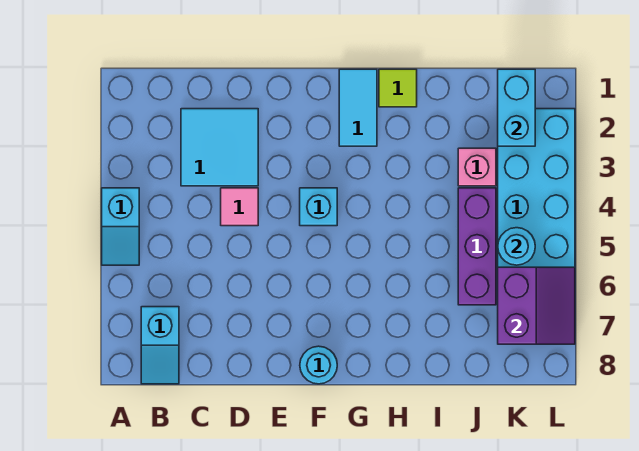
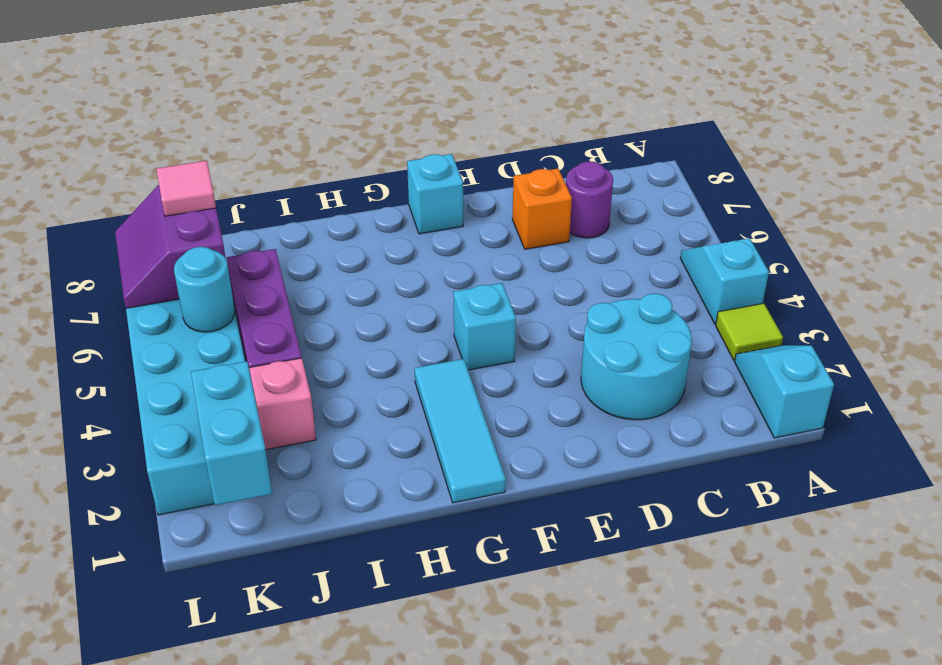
cyan slope B7:B8 level 1 top 7 -> cyan slope A1:A2 level 1 top 1
cyan tile C2:D3 level 1 -> cyan round brick C2:D3 level 1
none -> purple round brick C7 level 1
pink tile D4 level 1 -> pink tile K7 level 3
none -> orange brick D7 level 1
cyan round brick F8 level 1 -> cyan brick F8 level 1
cyan tile G1:G2 level 1 -> cyan tile G1:G3 level 1
lime tile H1 level 1 -> lime tile A3 level 1

